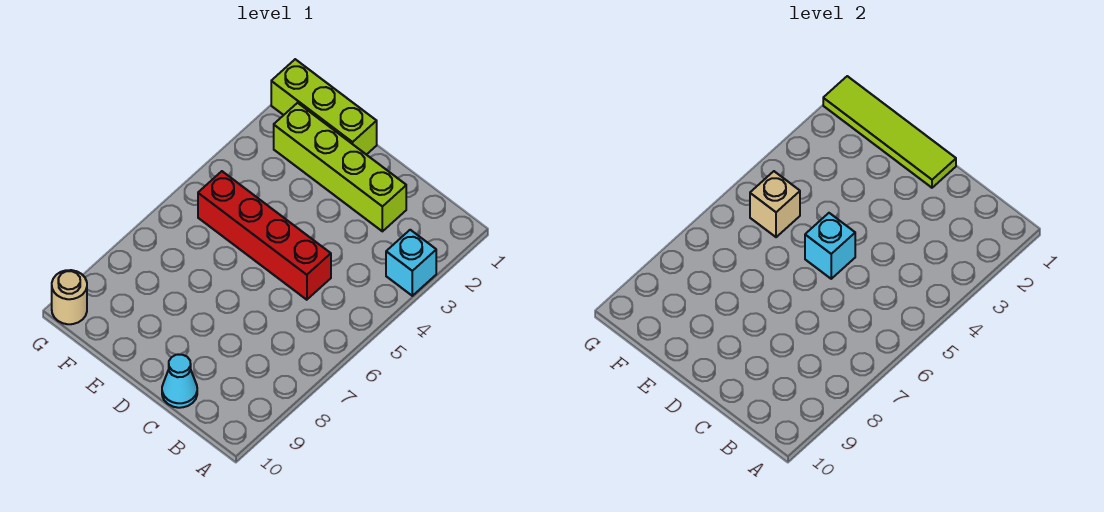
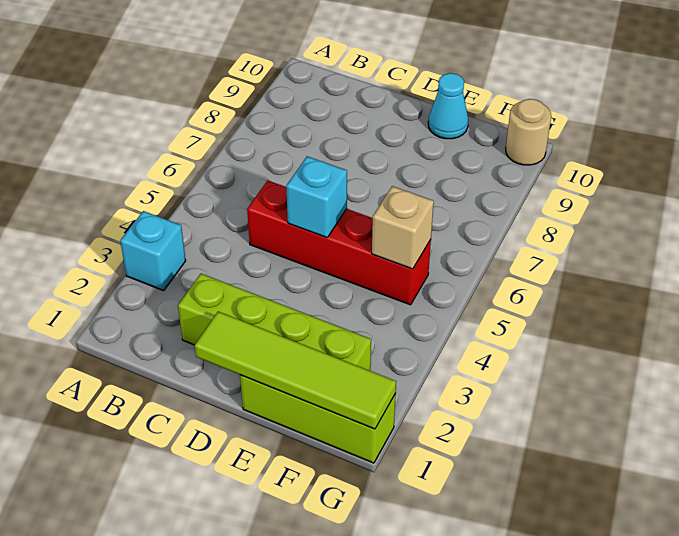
cyan cone C10 level 1 -> cyan cone E10 level 1

